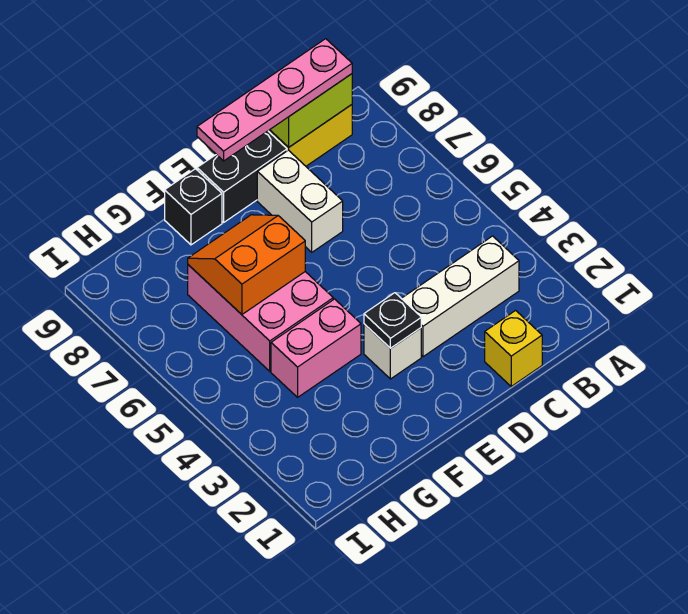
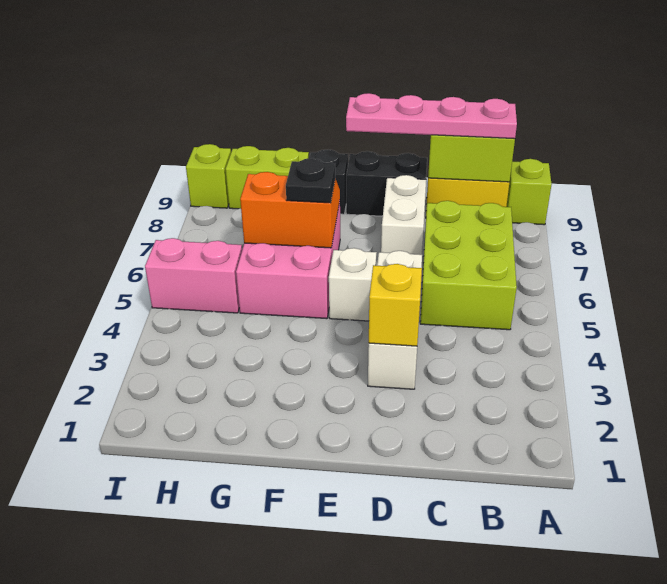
none -> lime brick A9 level 1
white brick B3:D3 level 1 -> white brick D3:D5 level 1
none -> lime brick B5:C7 level 1
yellow brick C1 level 1 -> yellow brick D3 level 2
white brick E3 level 1 -> white brick E5 level 1
black plate E3 level 2 -> black plate F6 level 3
pink brick F4:G4 level 1 -> pink brick H5:I5 level 1
none -> lime brick G9:H9 level 1
none -> lime brick I9 level 1

